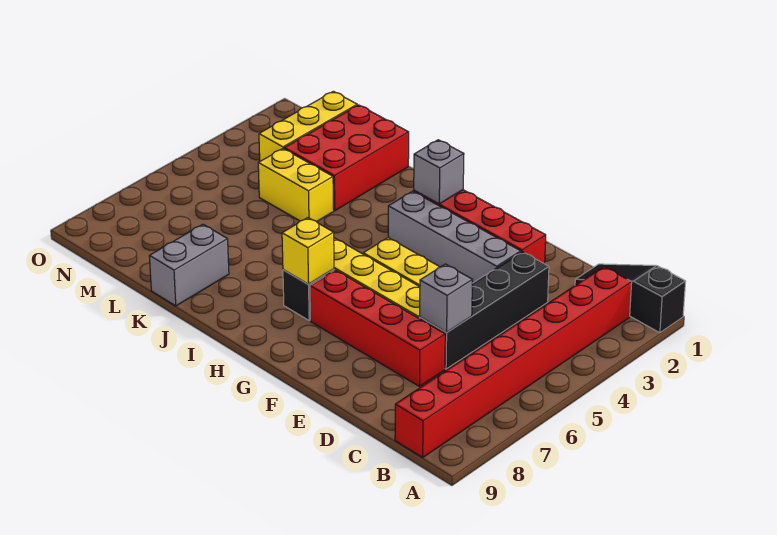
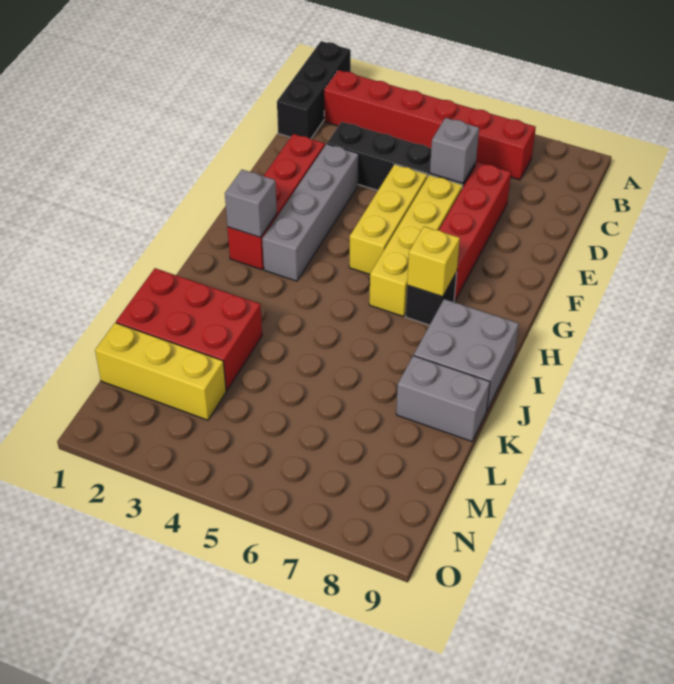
black slope A1:C1 level 1 top A -> black brick A1:C1 level 1
red brick B2:B9 level 1 -> red brick B2:B7 level 1
none -> grey brick I8:J9 level 1
yellow brick K4:L4 level 1 -> none

